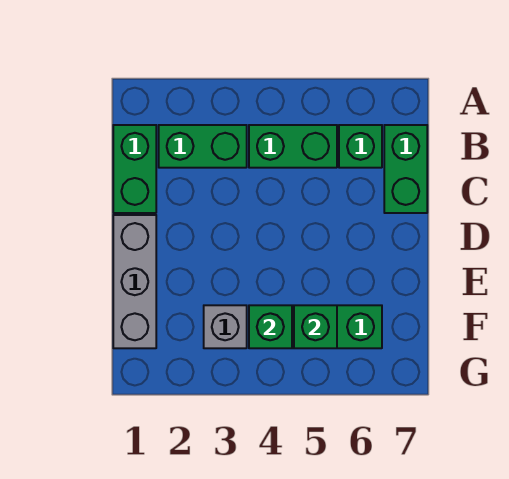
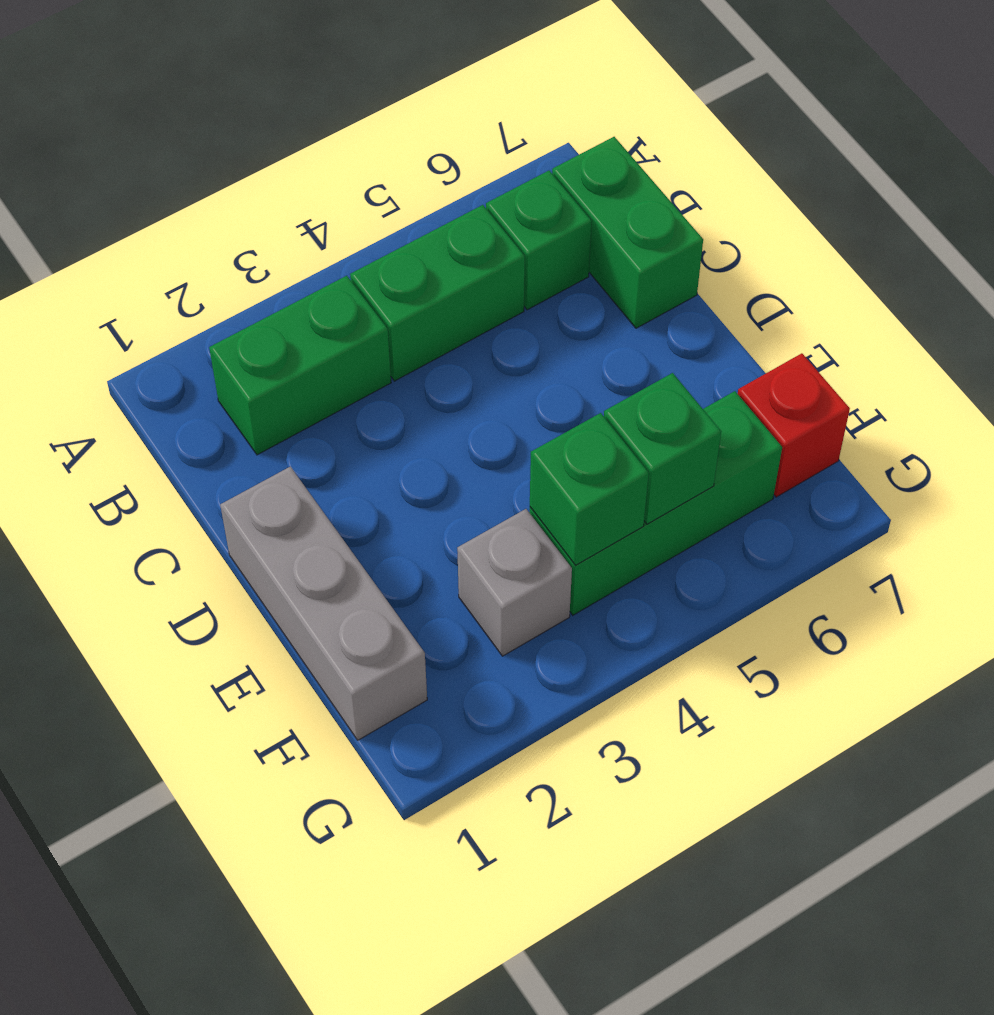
green brick B1:C1 level 1 -> none
none -> red brick F7 level 1

